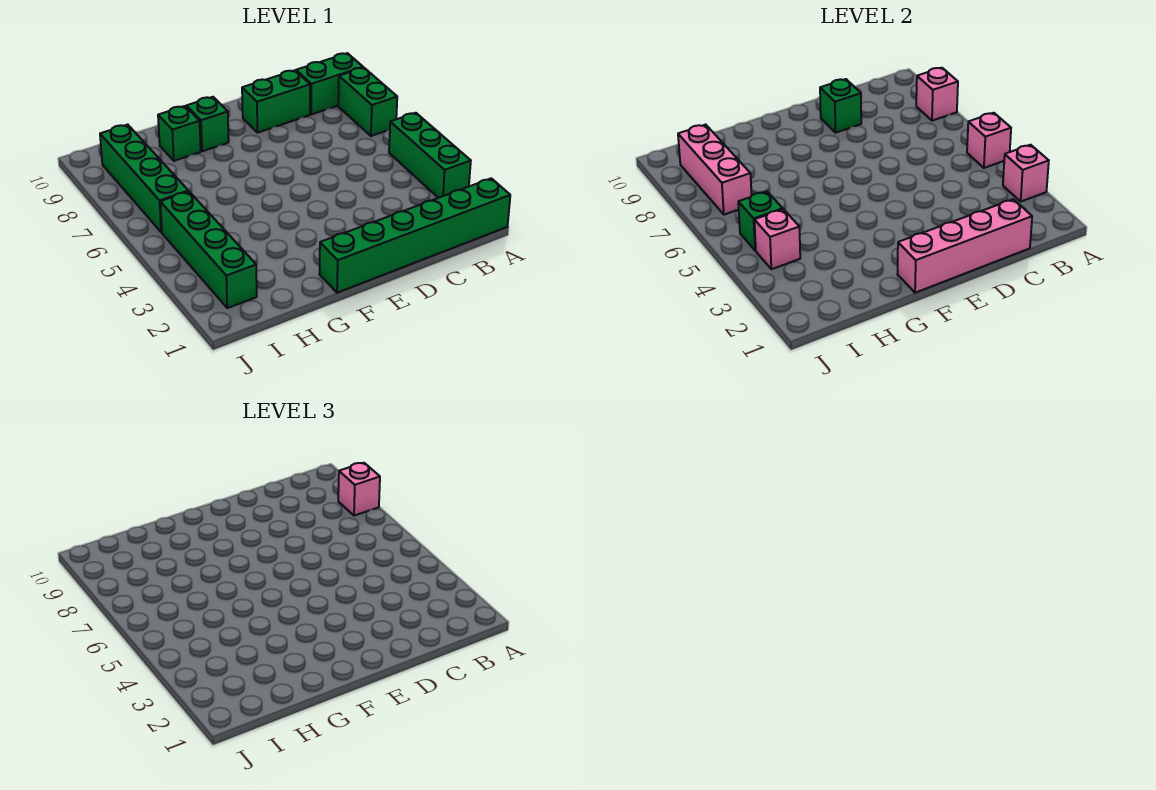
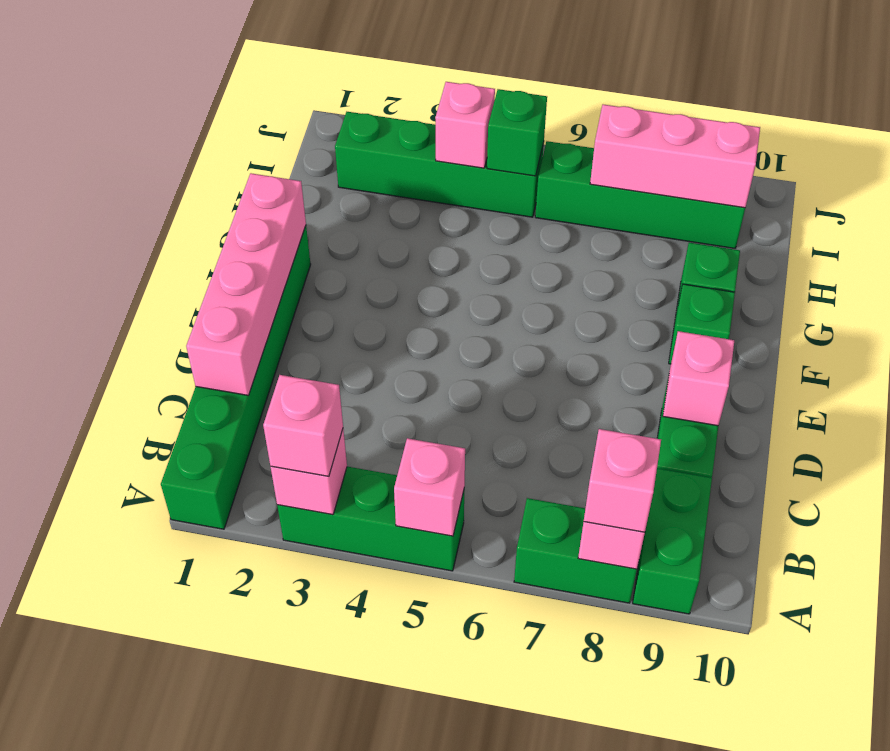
none -> pink brick A3 level 3
green brick D9 level 2 -> pink brick D9 level 2

